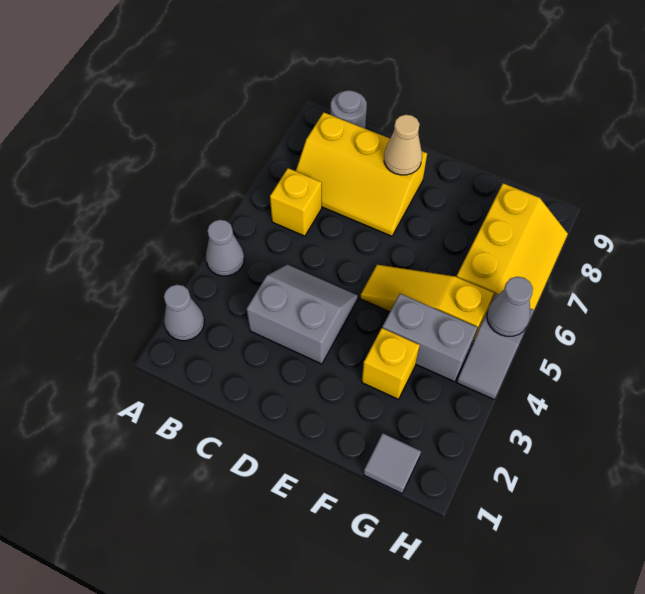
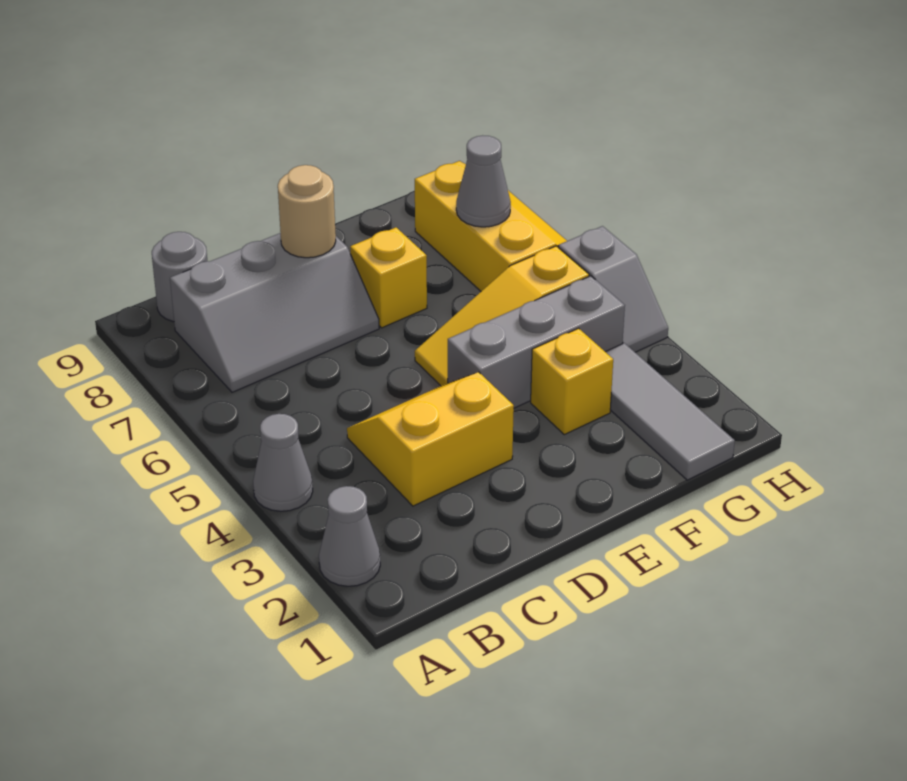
yellow brick B6 level 1 -> yellow brick E7 level 1
yellow slope B7:D8 level 1 top 8 -> grey slope B7:D8 level 1 top 8
grey slope C3:D4 level 1 top 3 -> yellow slope C3:D4 level 1 top 3
tan cone D8 level 2 -> tan round brick D8 level 2
grey brick F4:G4 level 1 -> grey brick E4:G4 level 1
grey tile G1 level 1 -> grey tile G1:G3 level 1
grey cone H5 level 2 -> grey cone G7 level 2

